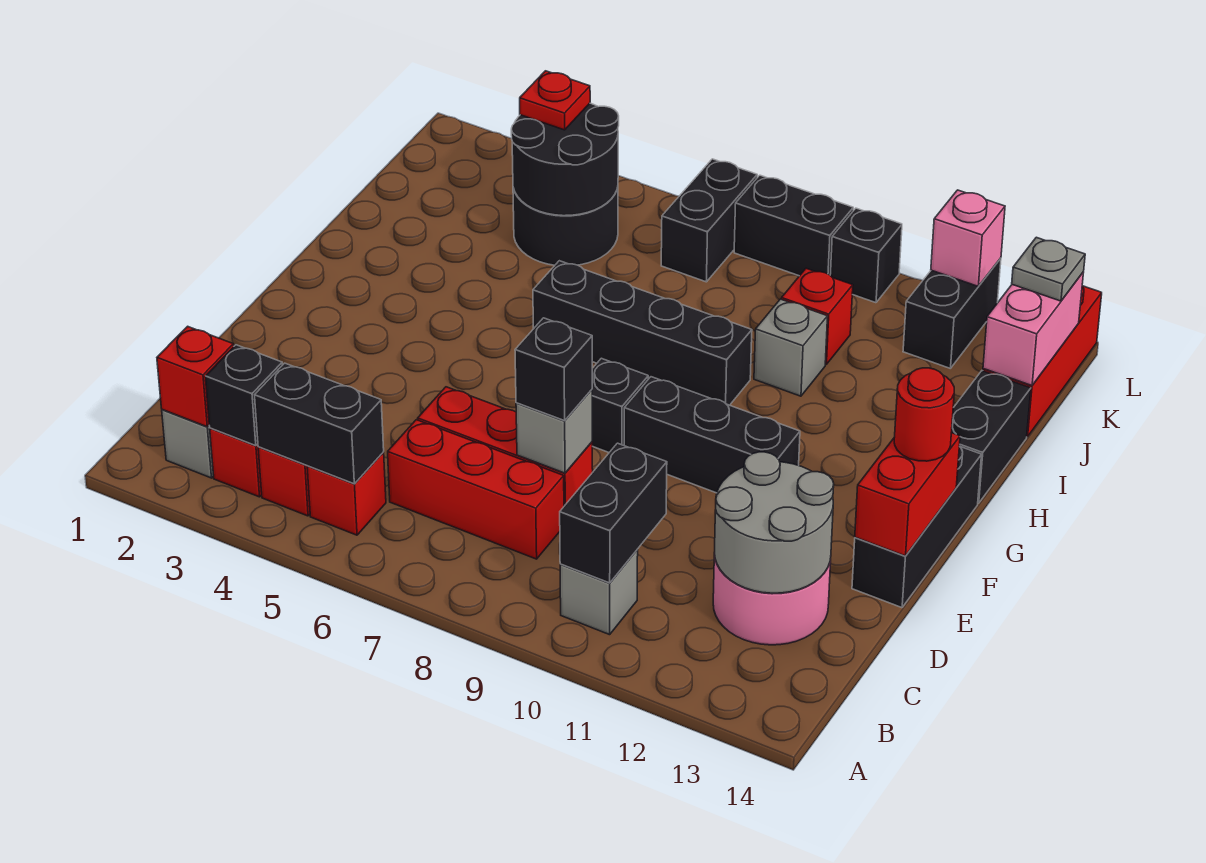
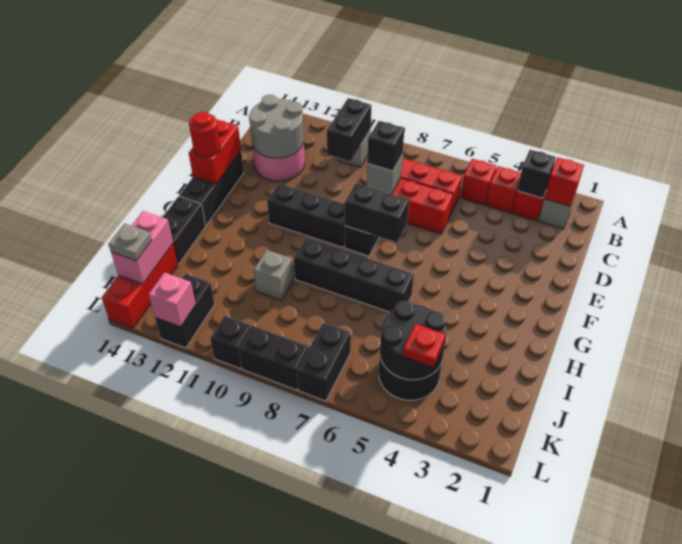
black brick B4:B5 level 2 -> black brick F7:F8 level 2
red brick J10 level 1 -> none

